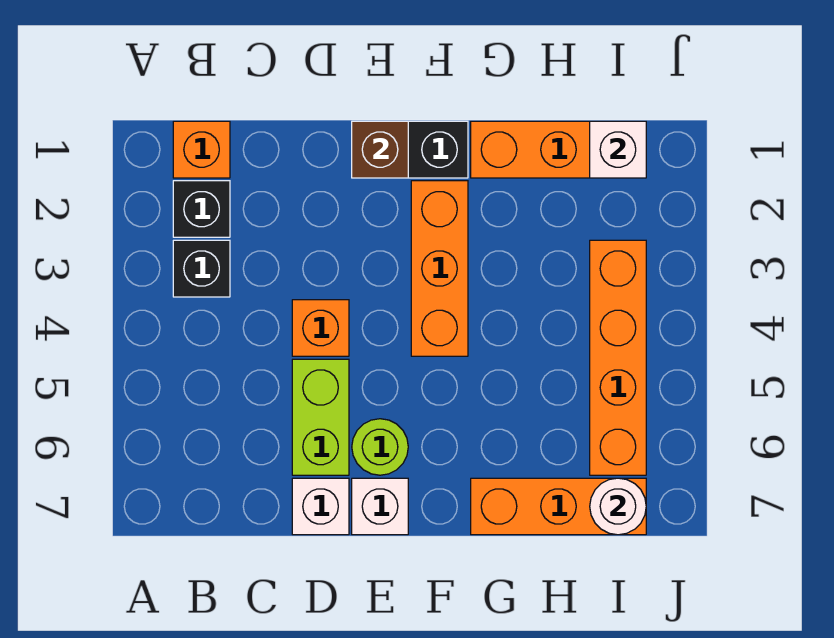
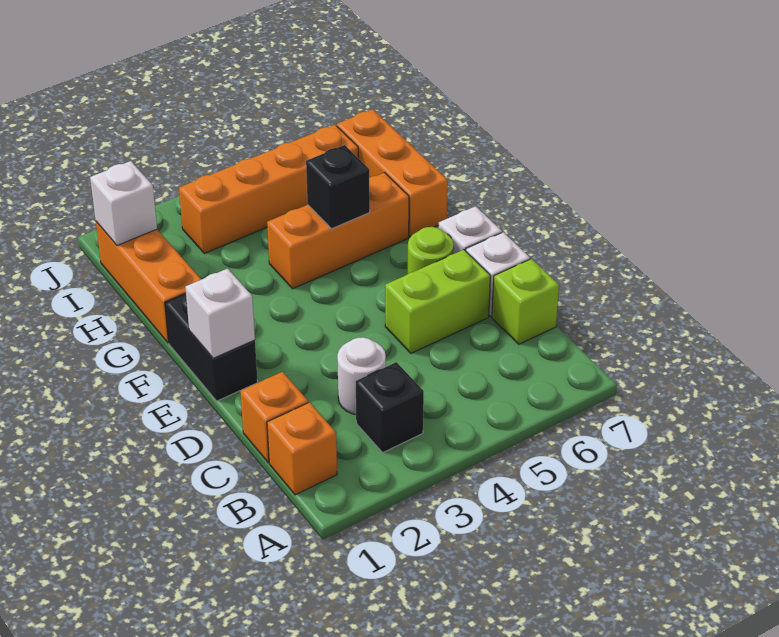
black brick B2 level 1 -> black brick G5 level 2
none -> lime brick C7 level 1
orange brick D4 level 1 -> orange brick C1 level 1
brown brick E1 level 2 -> white brick E1 level 2
orange brick F2:F4 level 1 -> orange brick G4:G6 level 1
white round brick I7 level 2 -> white round brick C3 level 1

